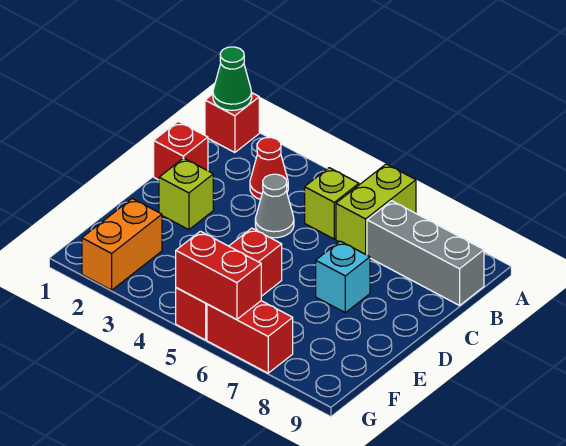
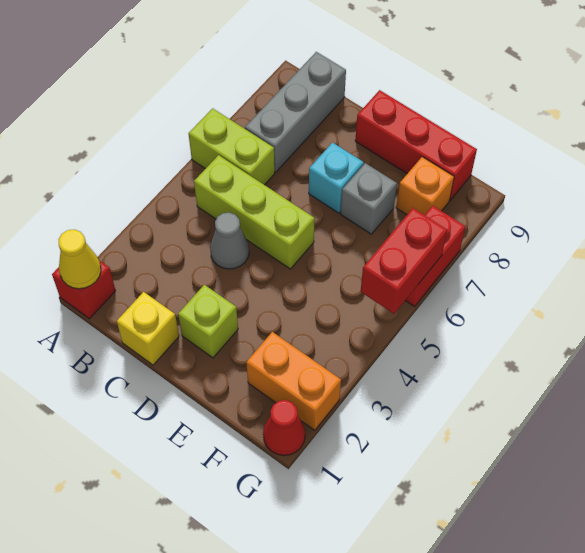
green cone A1 level 2 -> yellow cone A1 level 2
red cone B3 level 1 -> red cone G1 level 1
lime brick B5 level 1 -> lime brick B5:D5 level 1
red brick C1 level 1 -> yellow brick C1 level 1
red brick E5:G5 level 1 -> red brick D9:F9 level 1
none -> grey brick E7 level 1
none -> orange brick F8 level 1

